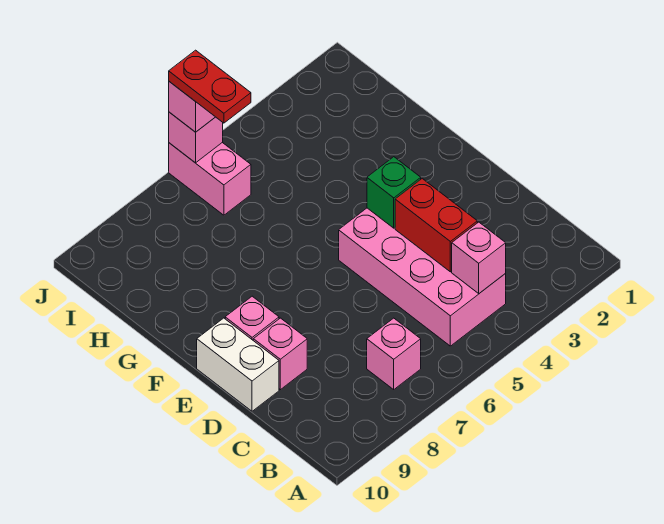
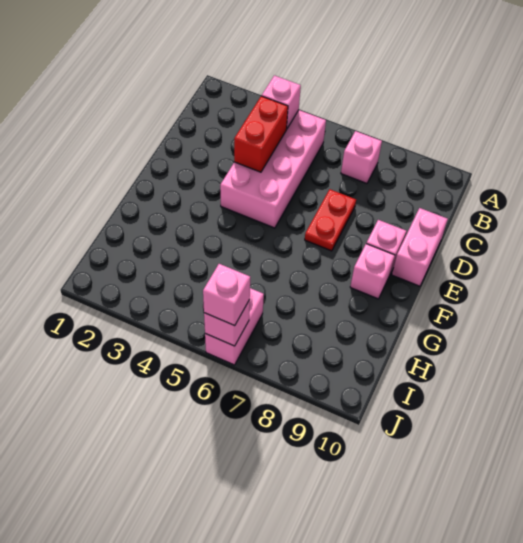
pink brick D9 level 1 -> pink brick F9 level 1
white brick D10:E10 level 1 -> pink brick D10:E10 level 1
green brick E4 level 2 -> none
red plate I6:J6 level 4 -> red plate D7:E7 level 1

